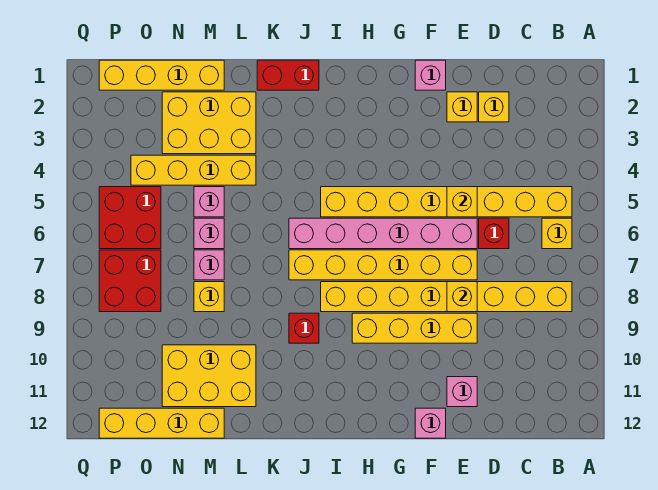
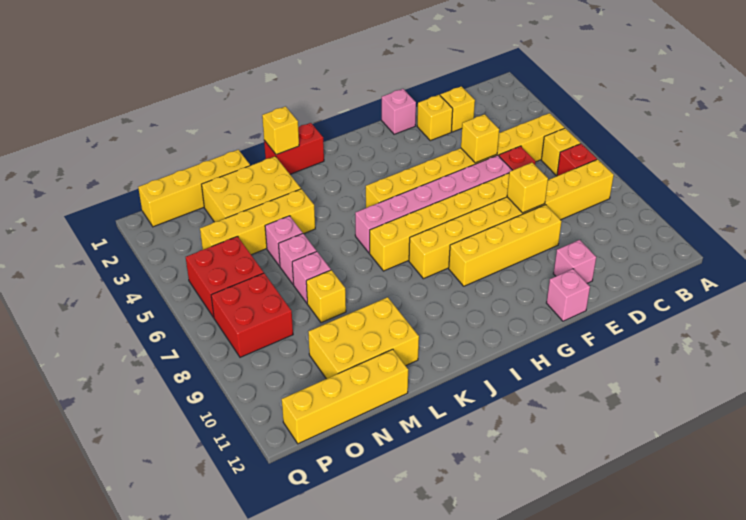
red brick J9 level 1 -> red brick B7 level 1
none -> yellow brick K1 level 2

